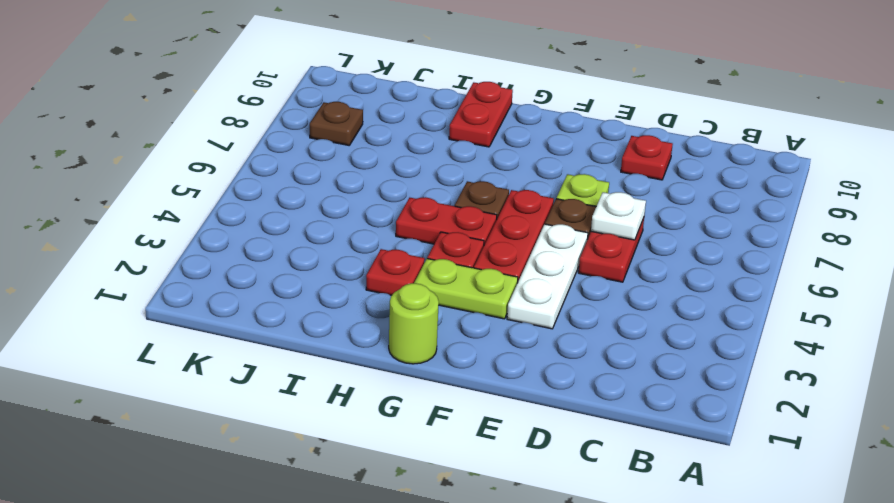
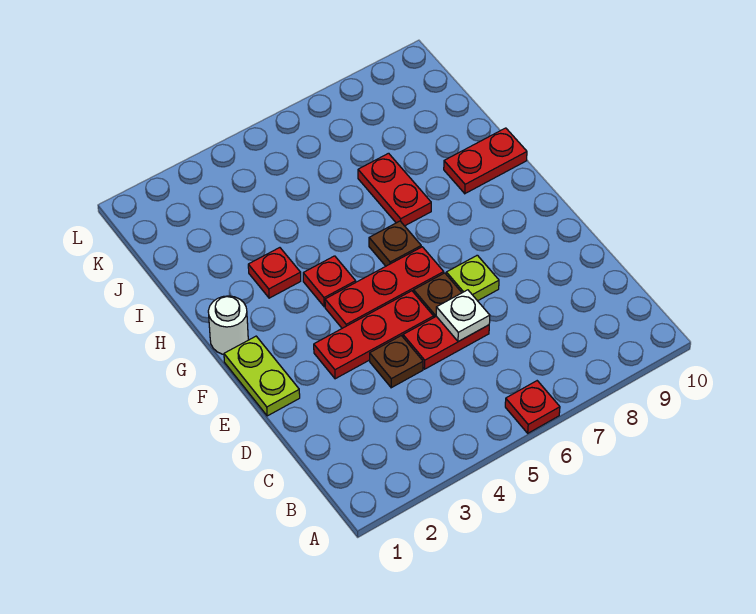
red plate D9 level 1 -> red plate A6 level 1
white plate E3:E5 level 1 -> red plate E3:E5 level 1
lime plate F3:G3 level 1 -> lime plate E1:F1 level 1
lime round brick G1 level 1 -> white round brick G1 level 1
red plate G5:H5 level 1 -> red plate H7:I7 level 1
brown plate K8 level 1 -> brown plate D4 level 1

